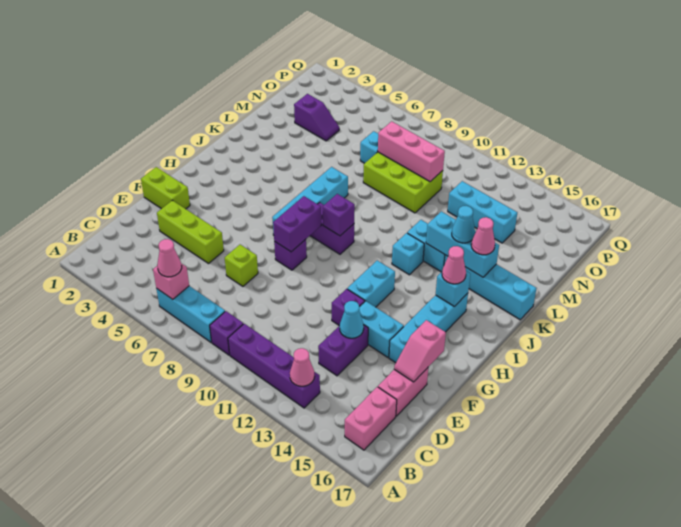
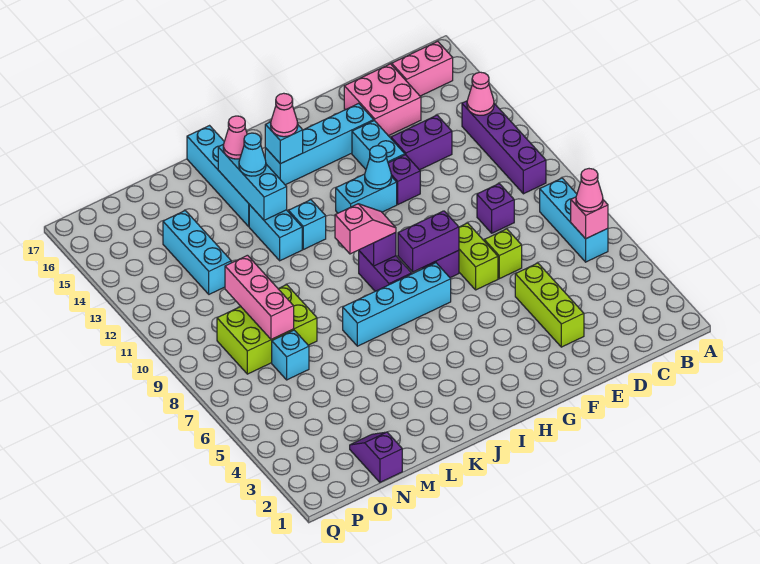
purple brick B9 level 1 -> purple brick D9 level 1
pink brick D16:E16 level 1 -> pink brick D15:E16 level 1
cyan cone E13 level 2 -> cyan cone G12 level 2
pink slope E16:F16 level 2 top F -> pink slope I9:J9 level 3 top J
lime brick F1:F2 level 1 -> lime brick F7:F8 level 1
lime brick M8:N10 level 1 -> lime brick M8:O9 level 1
purple slope N3:N4 level 1 top 3 -> purple slope N1:N2 level 1 top 1

